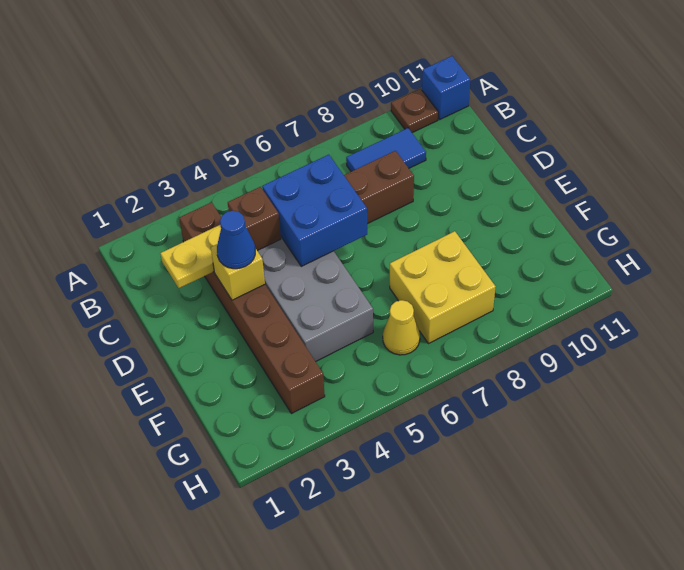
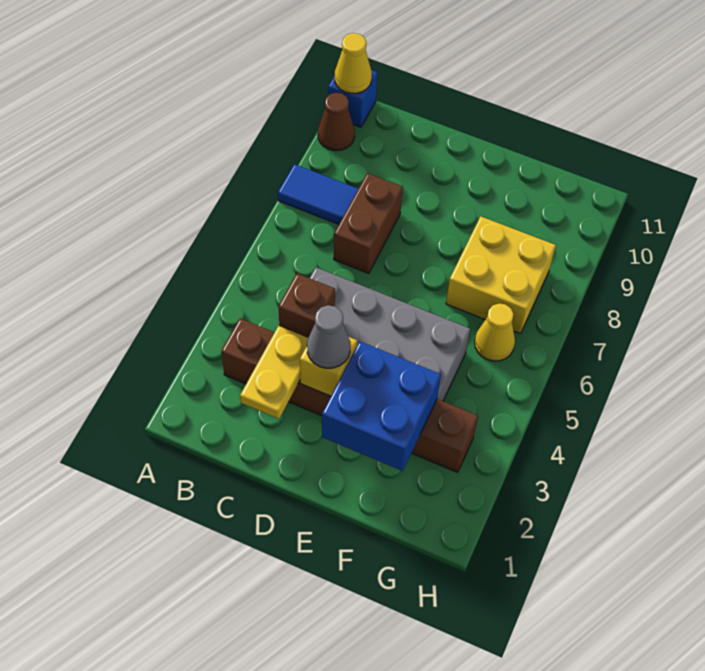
brown plate A10 level 1 -> brown cone A10 level 1
none -> yellow cone A11 level 2
blue tile B8:B9 level 1 -> blue tile A8:B8 level 1
blue brick C5:D6 level 2 -> blue brick E2:F3 level 2
blue cone D3 level 3 -> grey cone D3 level 3

